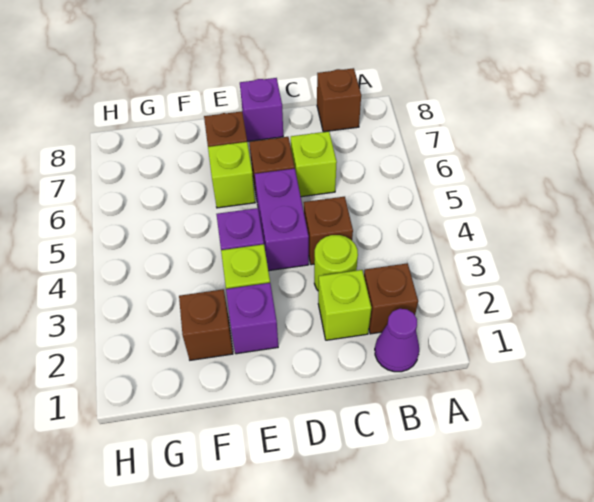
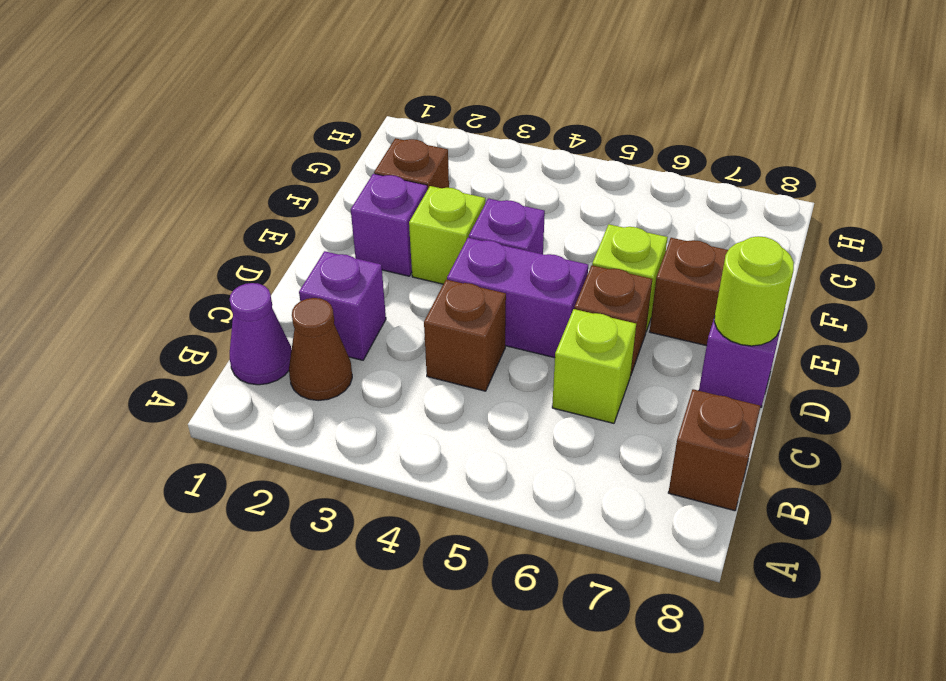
brown brick B2 level 1 -> brown cone B2 level 1
lime brick C2 level 1 -> purple brick C2 level 1
lime round brick C3 level 1 -> lime round brick D8 level 2

